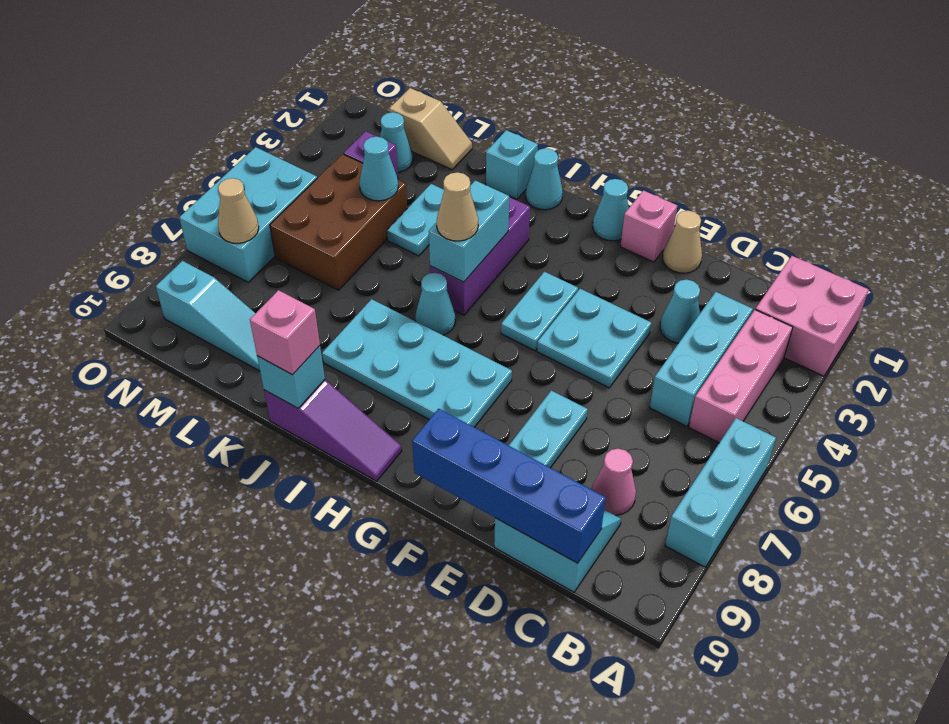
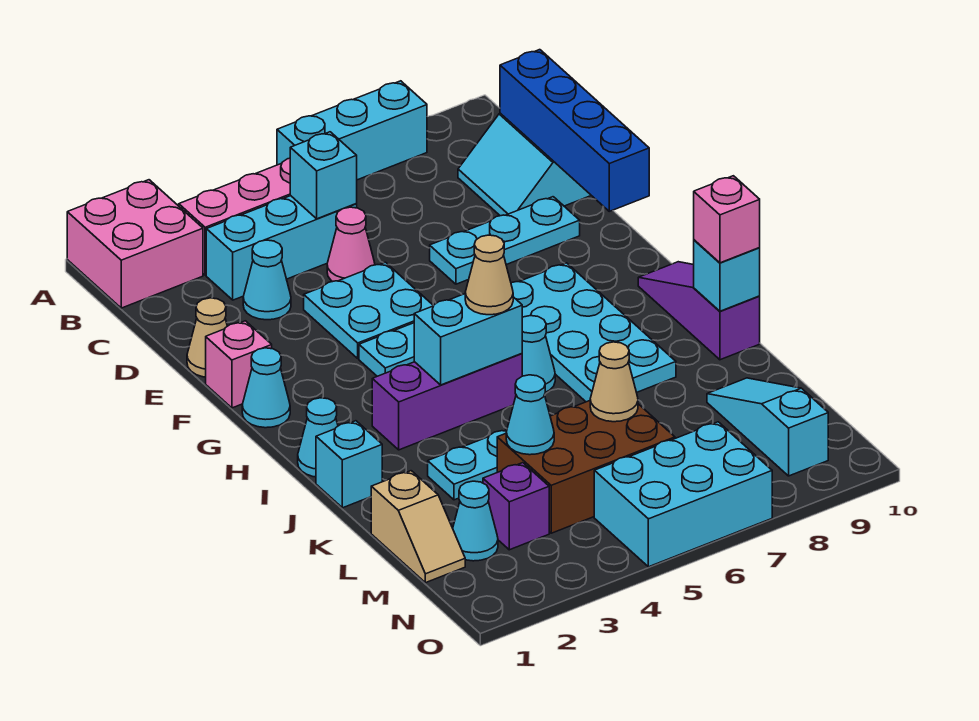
none -> cyan brick C5 level 2
pink cone C8 level 1 -> pink cone D5 level 1
tan slope L1:M1 level 1 top M -> tan slope L1:M1 level 1 top L
tan cone N7 level 2 -> tan cone L6 level 2

